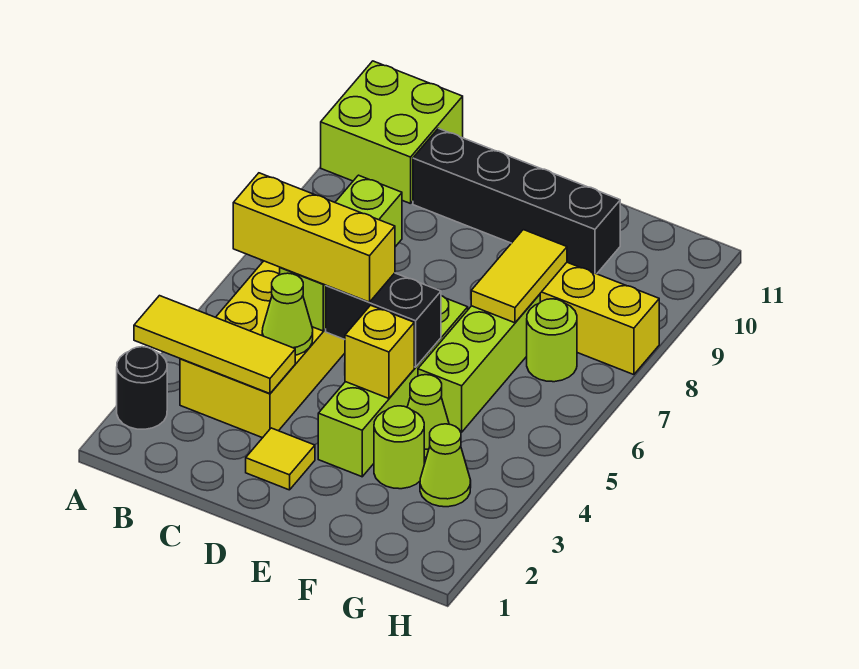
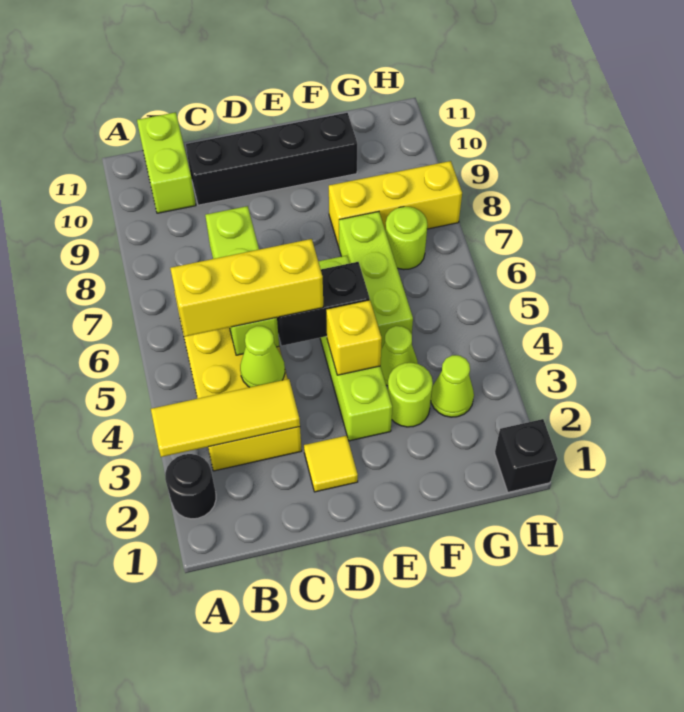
lime brick A10:B11 level 1 -> lime brick B10:B11 level 1
yellow tile F7:F8 level 2 -> none
none -> black brick H1 level 1

